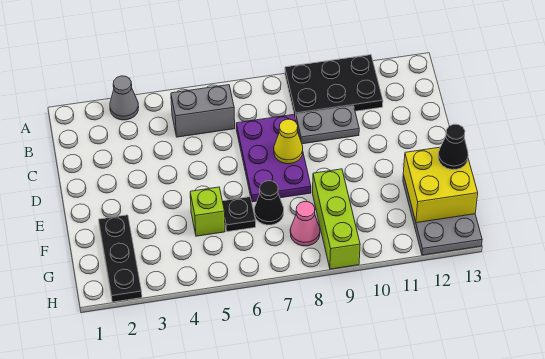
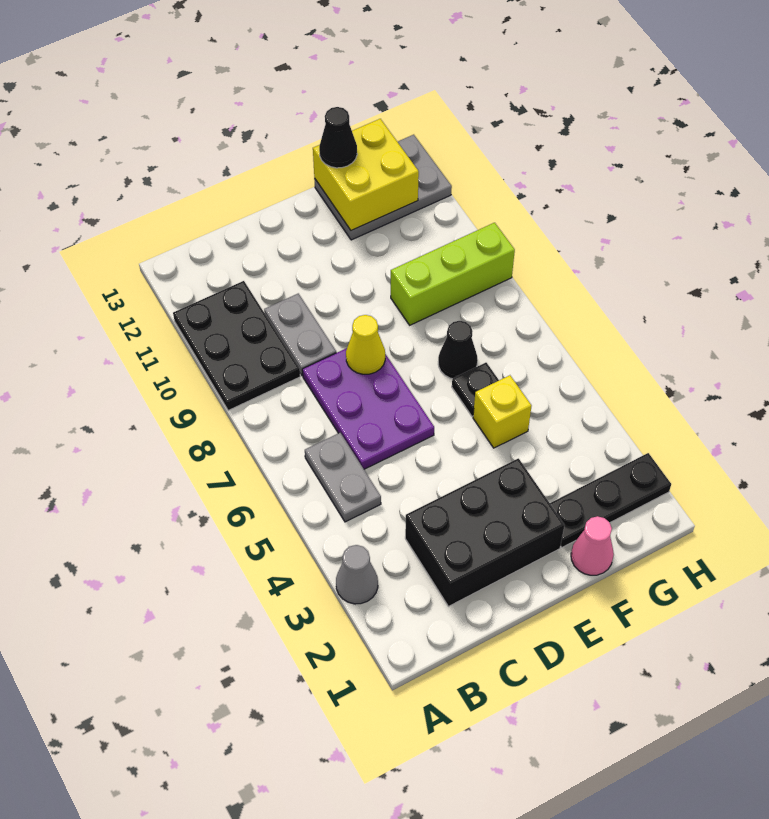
grey brick B5:B6 level 1 -> grey plate B5:B6 level 1
none -> black brick C2:E3 level 1
purple plate C7:E8 level 1 -> purple plate C6:D8 level 1
lime brick F5 level 1 -> yellow brick F5 level 1
pink cone G8 level 1 -> pink cone F1 level 1

